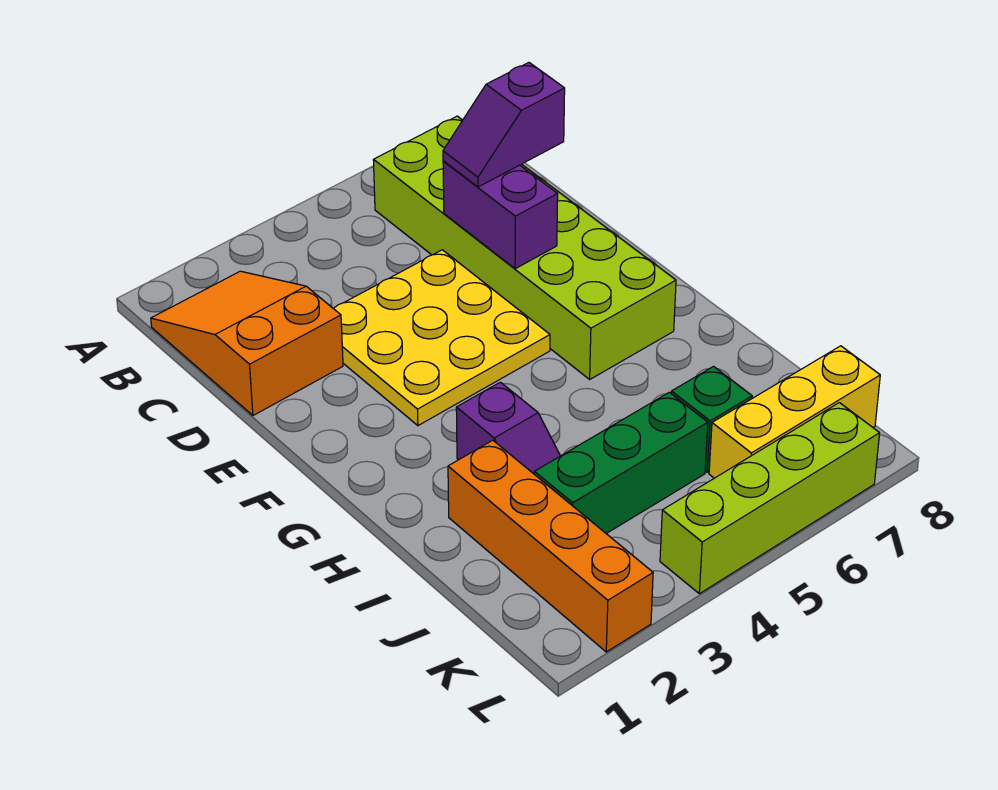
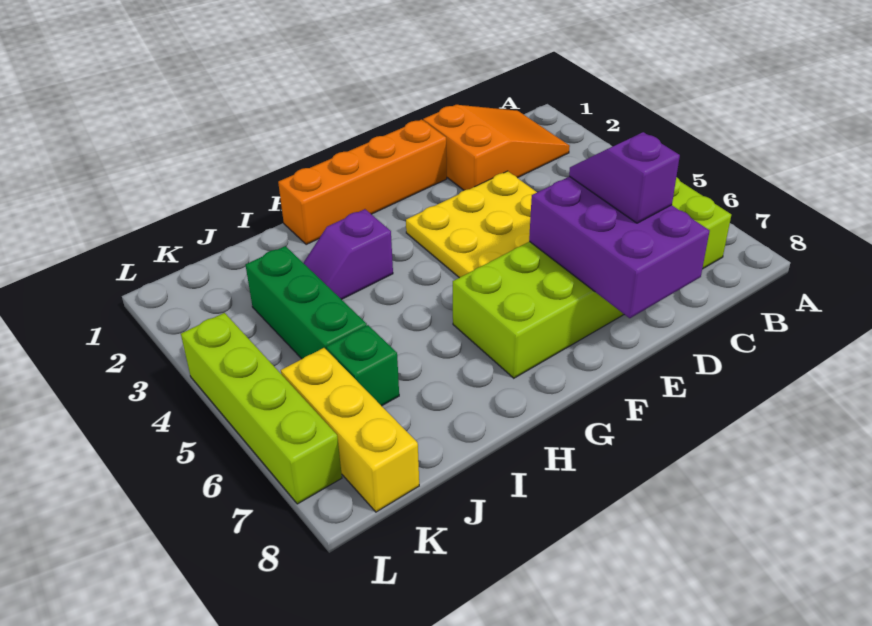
purple brick D6:E6 level 2 -> purple brick D6:E8 level 2
orange brick I2:L2 level 1 -> orange brick E1:H1 level 1

